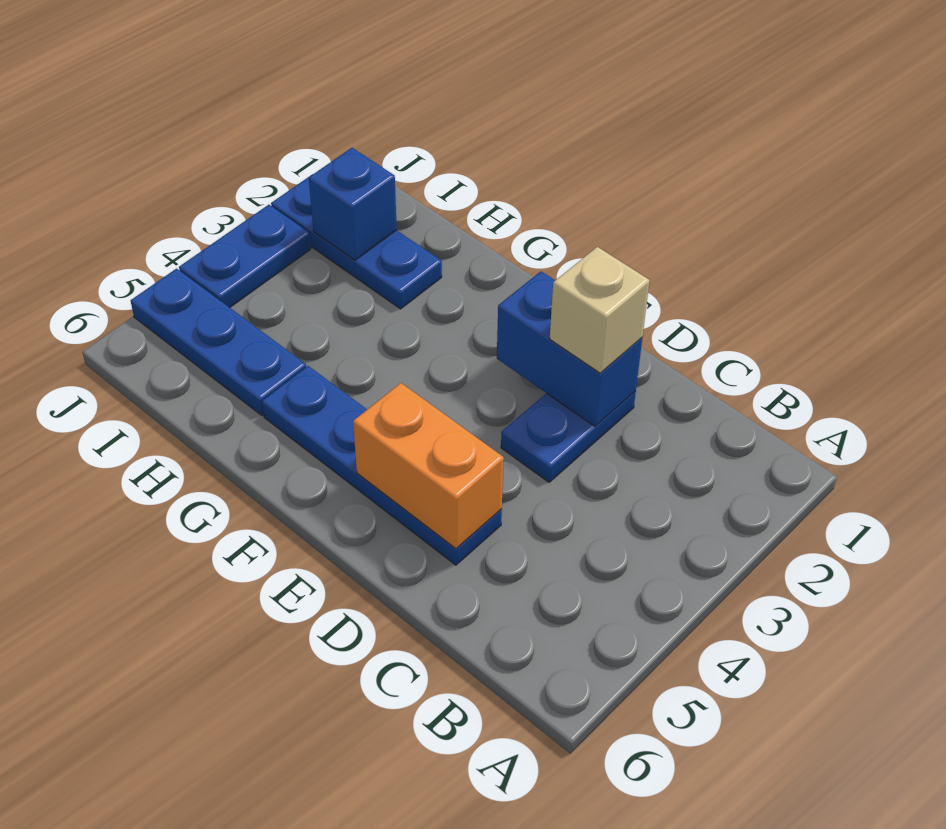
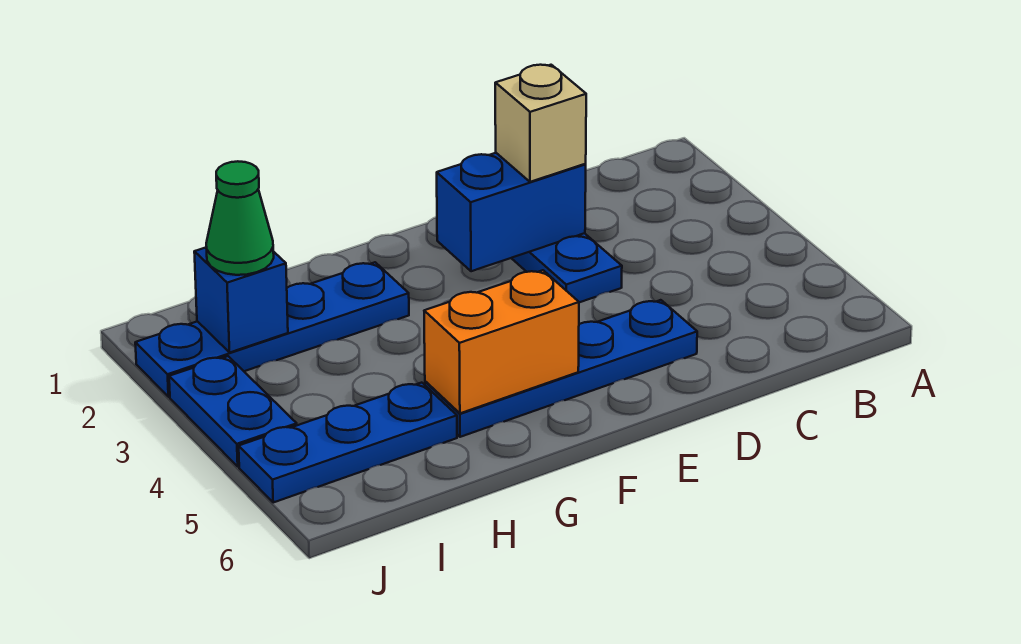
orange brick D5:E5 level 2 -> orange brick F5:G5 level 2
blue plate H2:J2 level 1 -> blue plate G2:J2 level 1
none -> green cone I2 level 3

